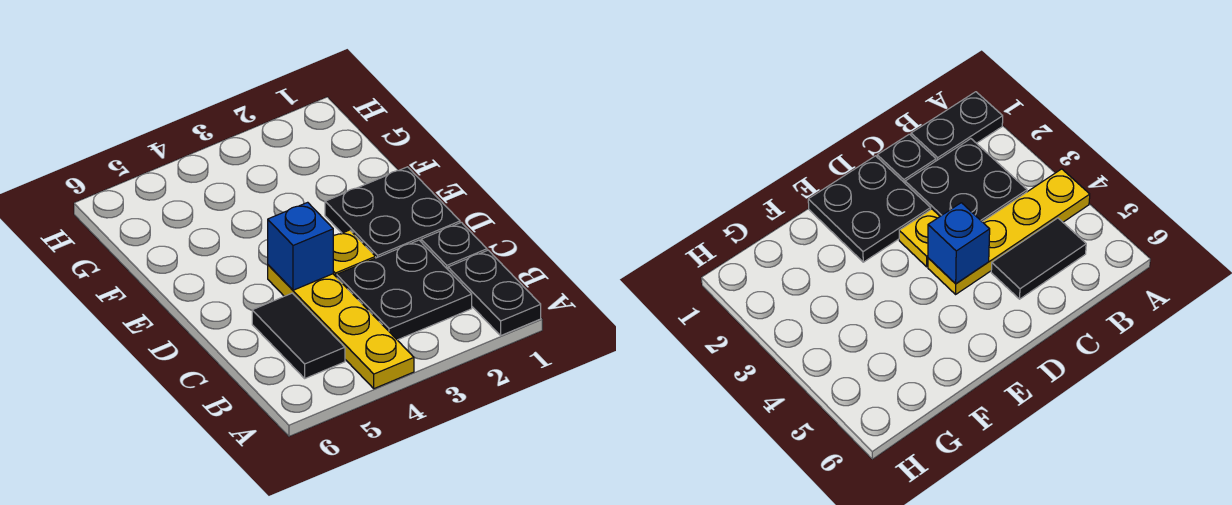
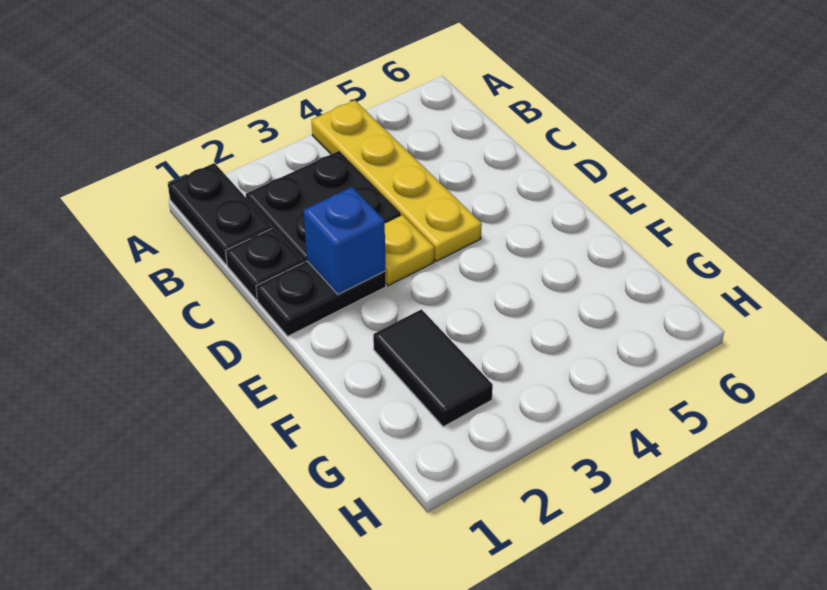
black tile B5:C5 level 1 -> black tile F2:G2 level 1
black plate D1:E2 level 1 -> black plate D1:D2 level 1
blue brick D4 level 2 -> blue brick D2 level 2

